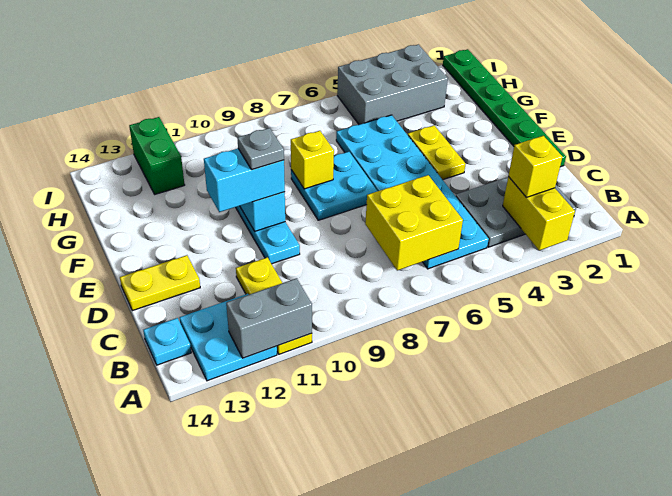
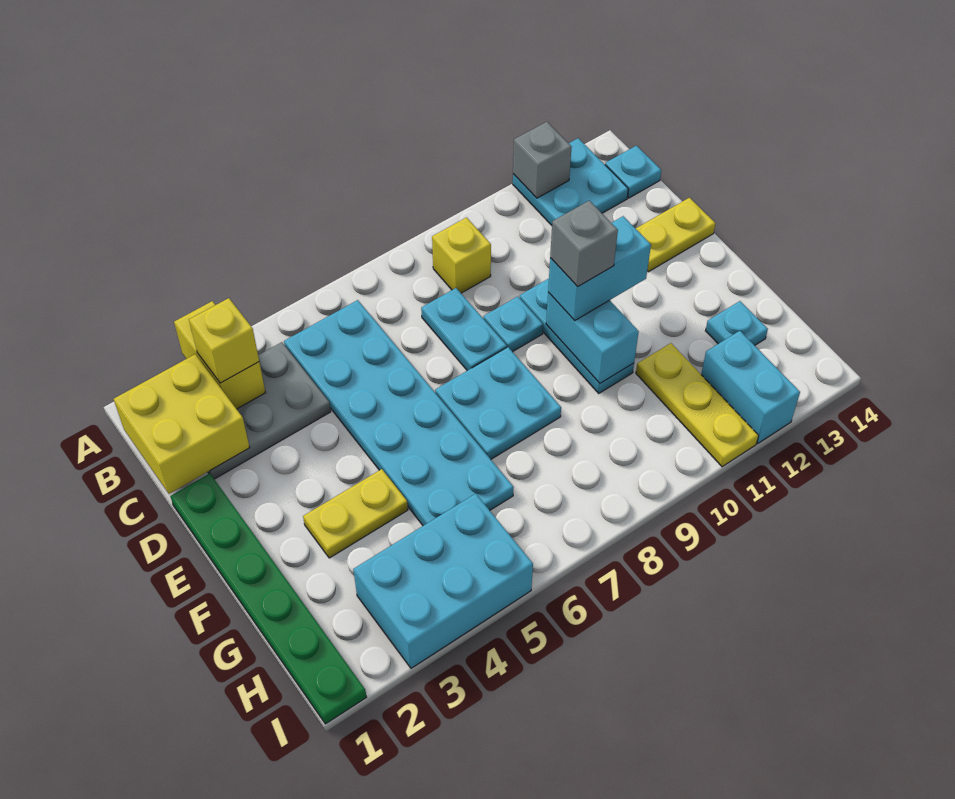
yellow plate A11:C11 level 1 -> yellow plate G11:I11 level 1
grey brick A11:A12 level 2 -> grey brick A12 level 2
yellow brick B6:C7 level 2 -> yellow brick B1:C2 level 2
none -> cyan plate C8:D8 level 1
none -> cyan plate D9 level 1
yellow plate E4:F4 level 1 -> yellow plate F3:F4 level 1
grey plate E10 level 4 -> grey brick E10 level 4
yellow brick F8 level 2 -> yellow brick B9 level 1
none -> cyan plate G13 level 1
grey brick H3:I5 level 1 -> cyan brick H3:I5 level 1
green brick H12:I12 level 1 -> cyan brick H12:I12 level 1

